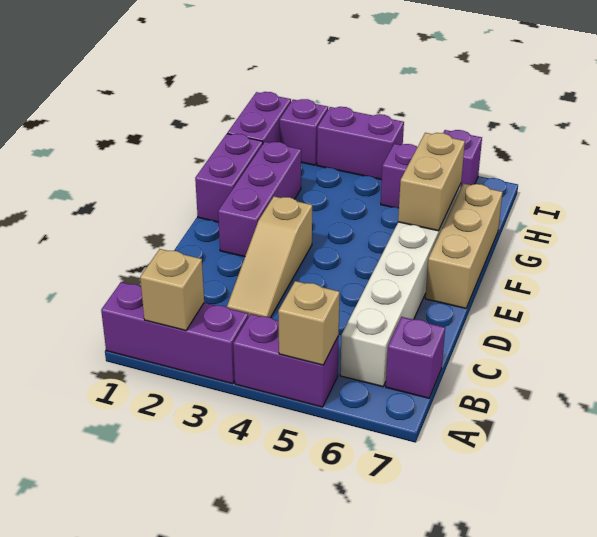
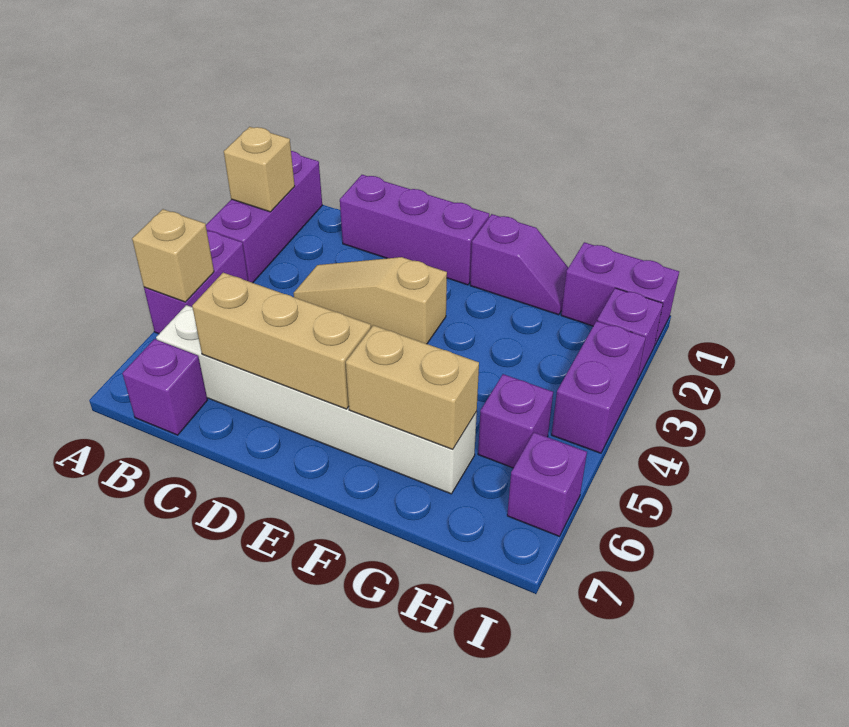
purple brick E2:G2 level 1 -> purple brick C1:E1 level 1
tan brick E7:G7 level 1 -> tan brick C6:E6 level 2
purple brick F1:G1 level 1 -> purple slope F1:G1 level 1 top F

